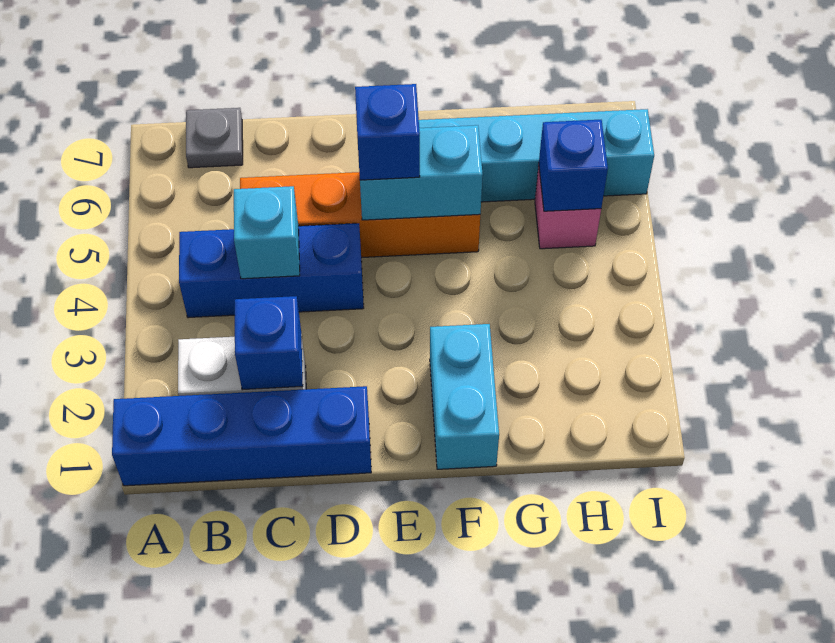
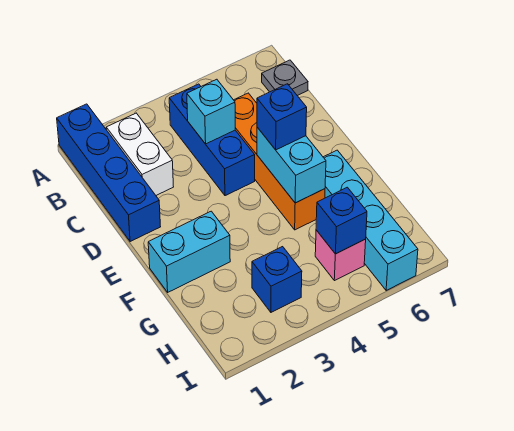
blue brick C2 level 2 -> blue brick H3 level 1

